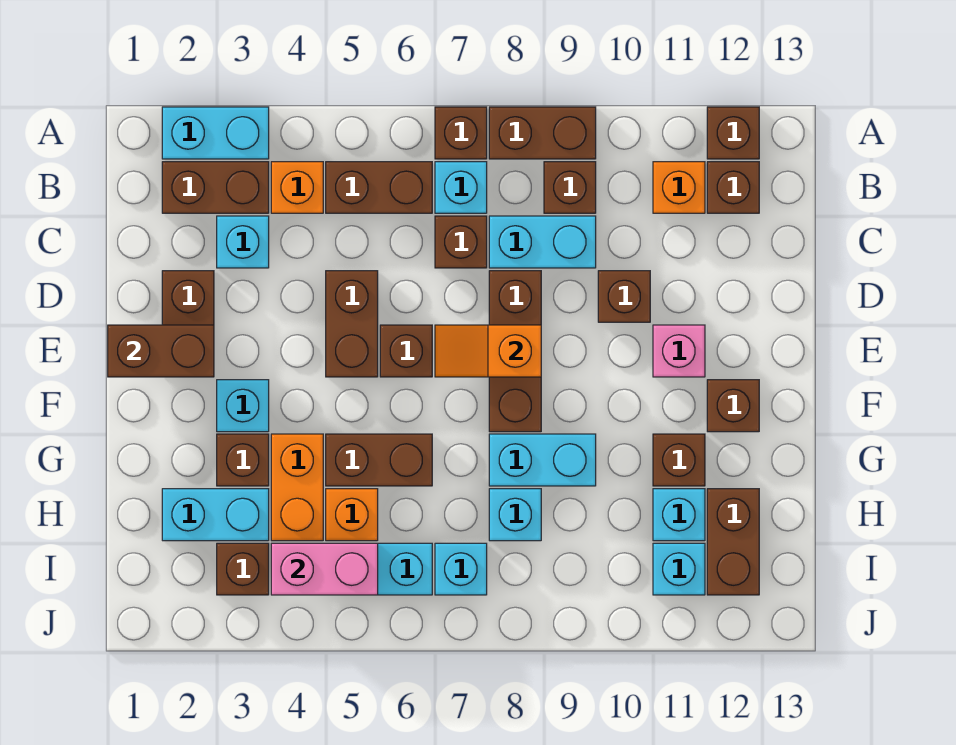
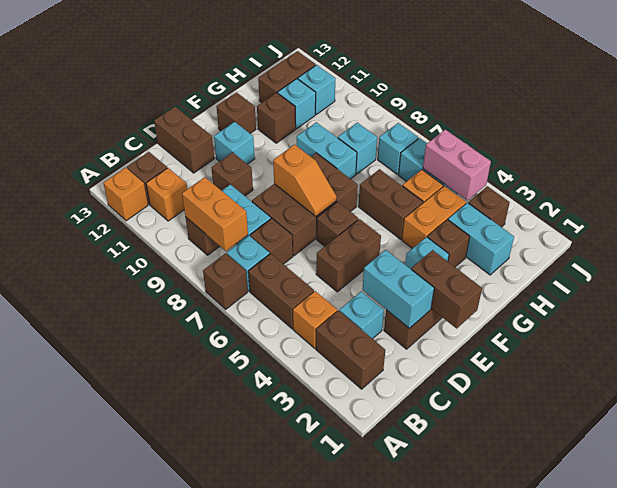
cyan brick A2:A3 level 1 -> cyan brick D2:D3 level 2
brown brick A8:A9 level 1 -> brown brick D12:D13 level 1
brown brick A12 level 1 -> orange brick A12 level 1
none -> orange brick B8:B9 level 2
brown brick D8:F8 level 1 -> brown brick D7:F8 level 1
pink brick E11 level 1 -> cyan brick E11 level 1

